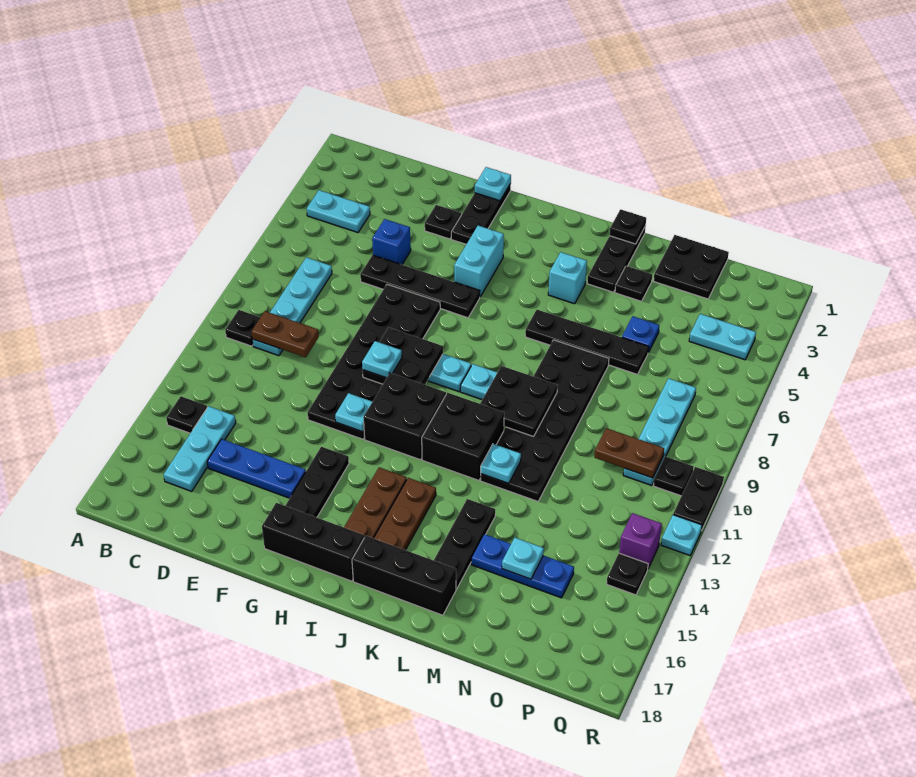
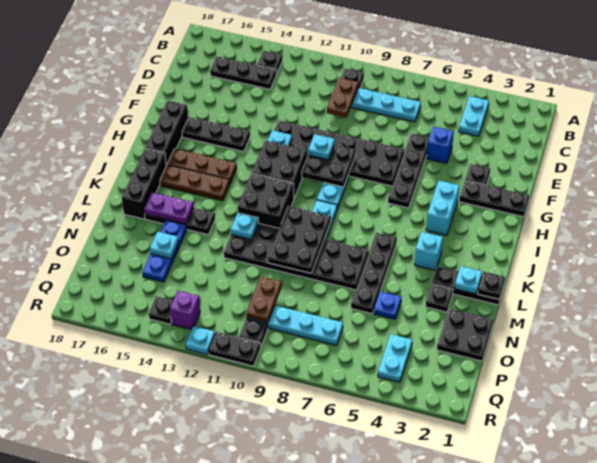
cyan plate C14:C16 level 1 -> black plate C14:C16 level 1
blue plate D15:F15 level 1 -> none
cyan plate G1 level 2 -> cyan plate L2 level 2
cyan brick H4:H5 level 1 -> cyan brick H4:I4 level 1
black plate K9:L10 level 2 -> black plate K9:M10 level 2
none -> purple plate L15:L16 level 2

